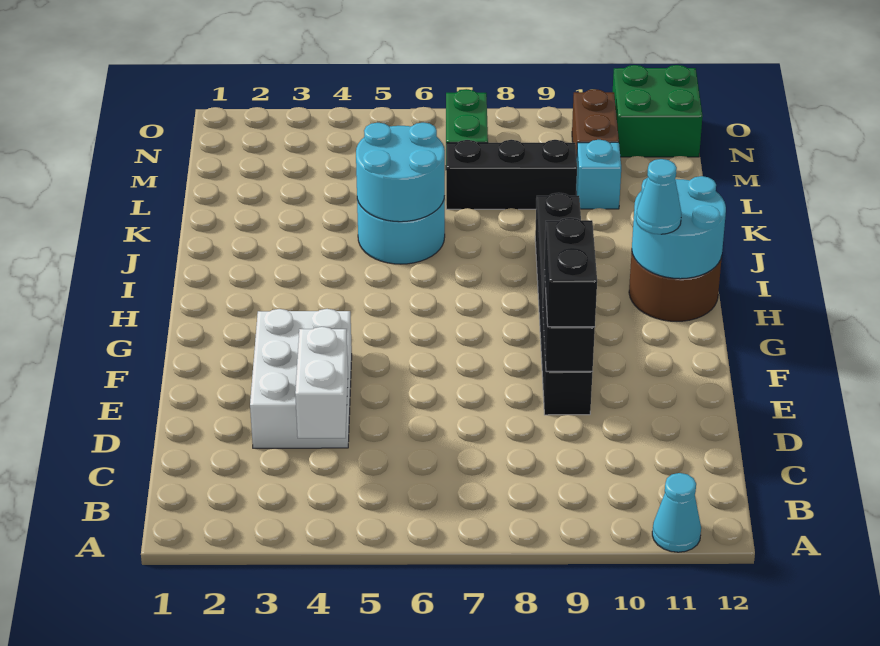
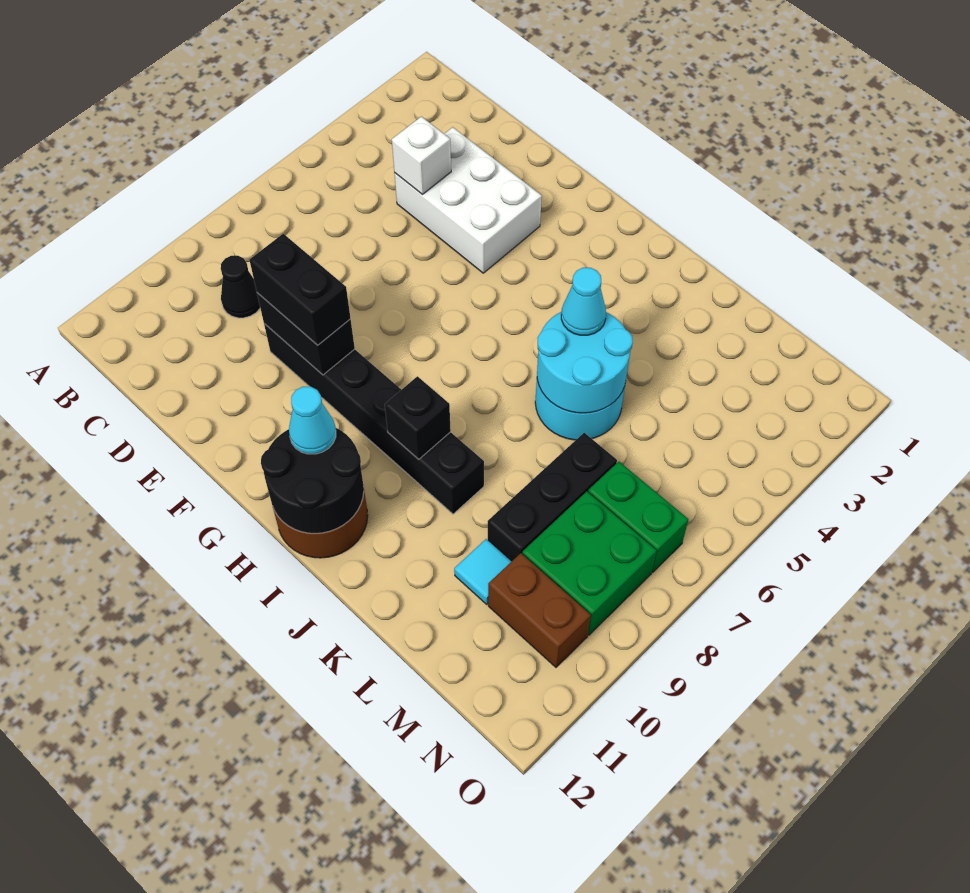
cyan cone A11 level 1 -> cyan cone J5 level 3
white brick C4:D4 level 2 -> white brick D4 level 2
none -> black cone C9 level 1
cyan round brick H11:I12 level 2 -> black round brick H11:I12 level 2
none -> black brick I9 level 2
cyan brick L10 level 1 -> cyan tile L10 level 1
green brick N11:O12 level 1 -> green brick M8:N9 level 1

